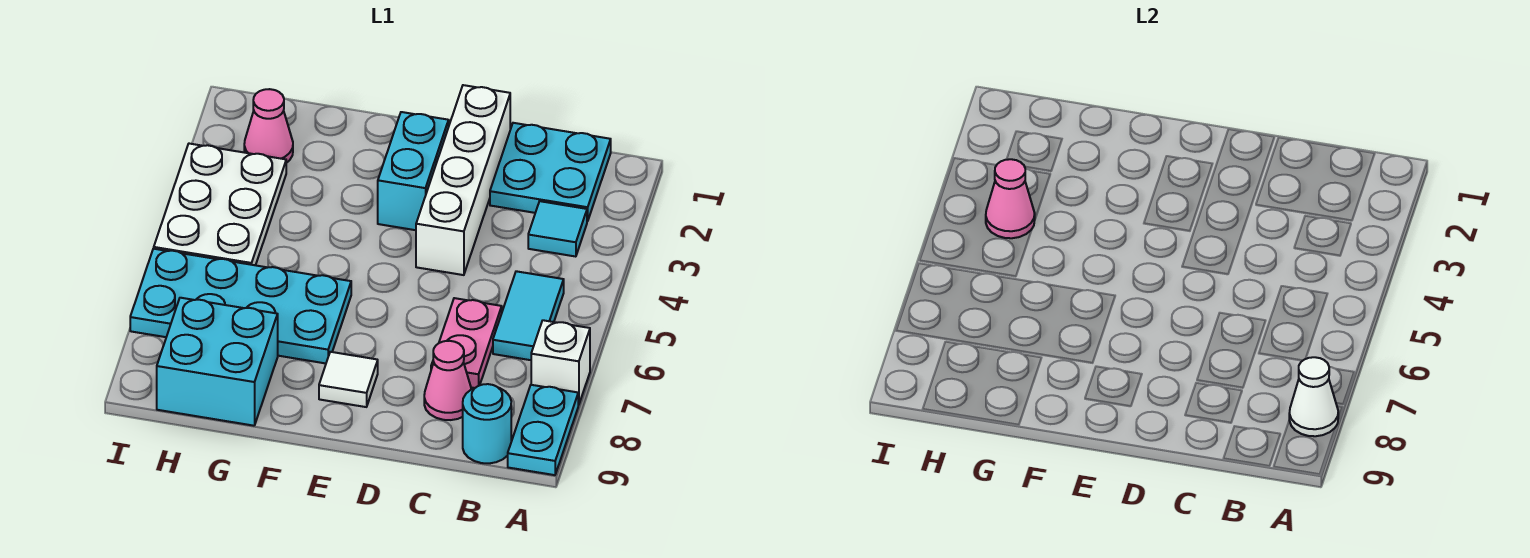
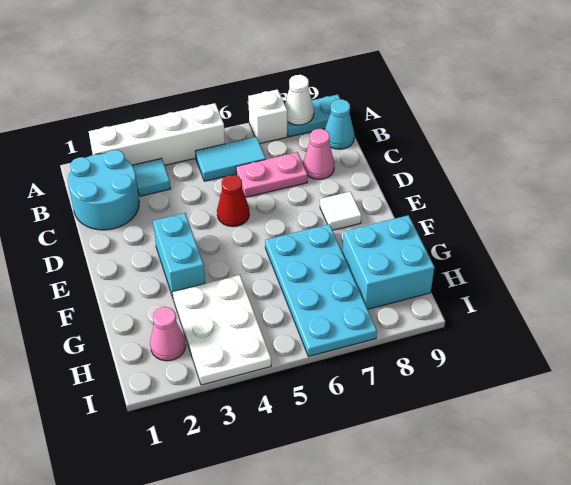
cyan plate B1:C2 level 1 -> cyan round brick B1:C2 level 1
cyan round brick B9 level 1 -> cyan cone B9 level 1
white brick D1:D4 level 1 -> white brick A2:A5 level 1
none -> red cone D5 level 1
cyan brick E2:E3 level 1 -> cyan brick E3:F3 level 1
white plate H3:I5 level 1 -> white plate G3:I4 level 1
pink cone H4 level 2 -> none

